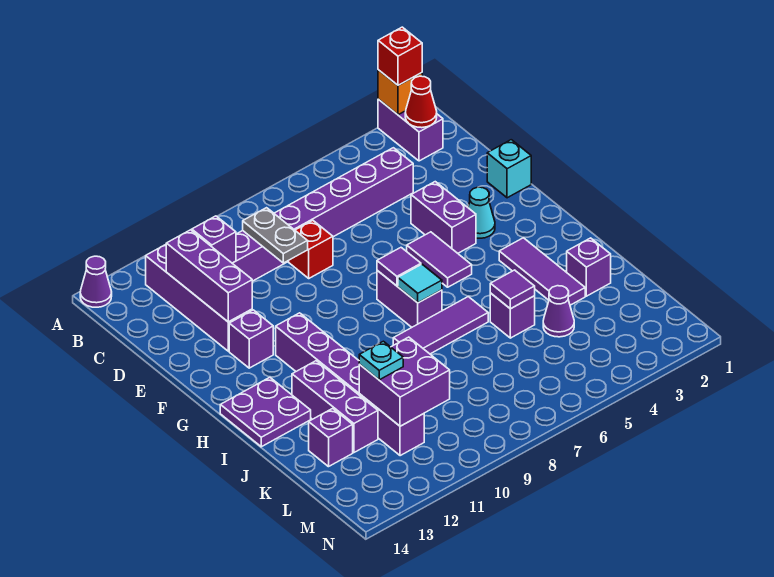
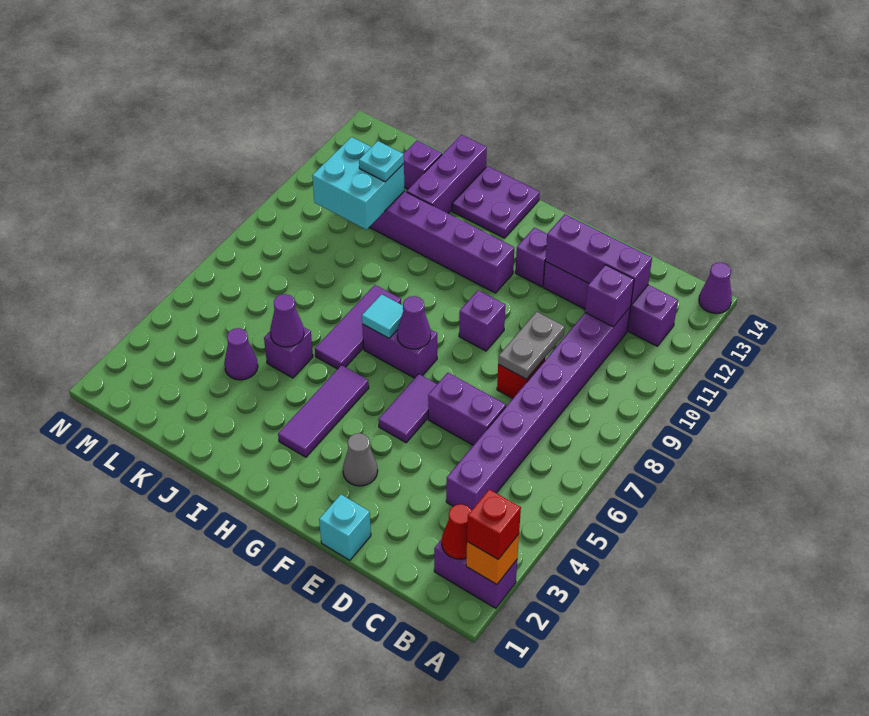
grey plate C9:D9 level 2 -> grey plate D8:D9 level 2
purple brick E4:F4 level 1 -> purple brick D6:E6 level 1
cyan cone F3 level 1 -> grey cone F3 level 1
purple tile F5:G5 level 1 -> purple tile F5:F6 level 1
purple tile G7 level 2 -> purple cone G7 level 2
purple tile H3:J3 level 1 -> purple tile H3:H5 level 1
purple brick I12:K12 level 1 -> purple brick J12:J14 level 1
purple brick J2 level 1 -> purple brick F9 level 1
purple tile J5 level 2 -> purple cone J5 level 2
purple brick K10:L11 level 2 -> cyan brick K10:L11 level 2

